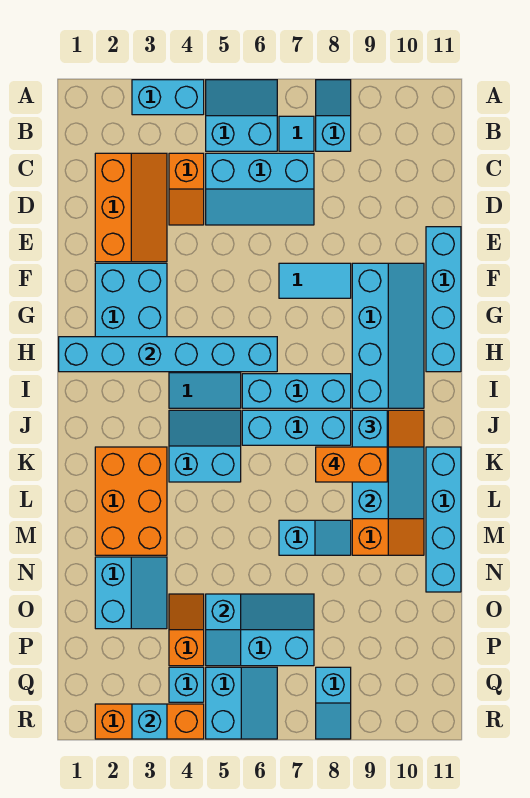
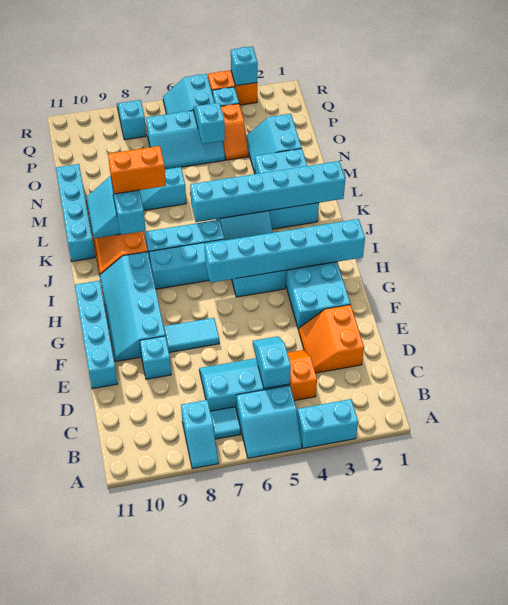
orange slope C2:E3 level 1 top 2 -> orange slope D2:E3 level 1 top 2
none -> cyan slope C5:D5 level 2 top C
none -> cyan brick E9 level 1
none -> cyan brick K1:K6 level 2
orange brick K2:M3 level 1 -> cyan brick K2:M3 level 1
orange brick R2:R4 level 1 -> orange brick R3:R4 level 1

